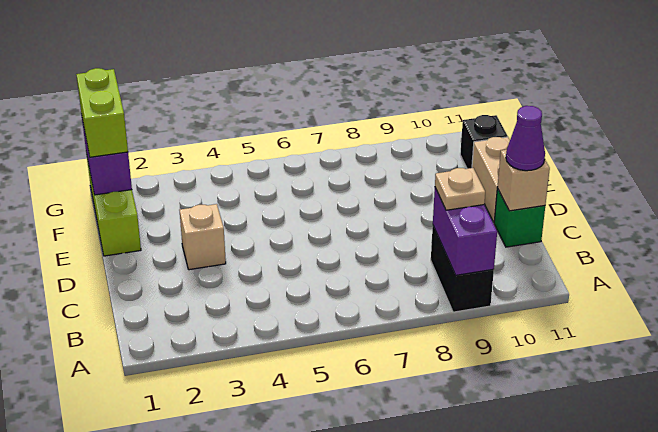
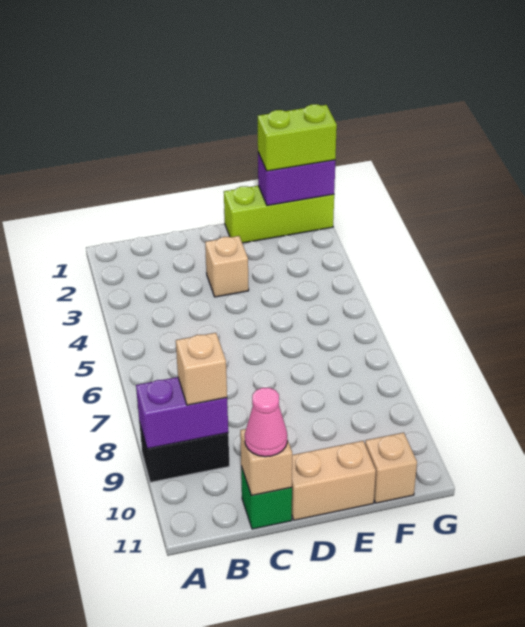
tan plate B9 level 3 -> tan brick B9 level 3
purple cone C11 level 3 -> pink cone C11 level 3
black brick F11 level 1 -> tan brick F11 level 1

